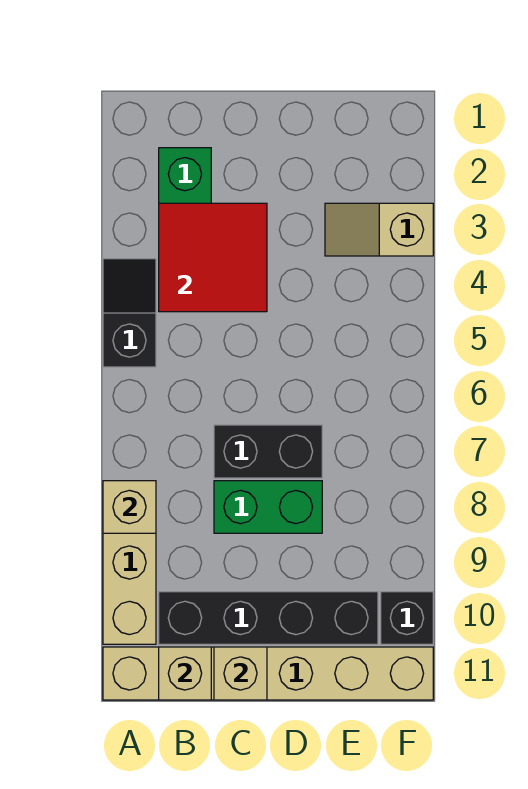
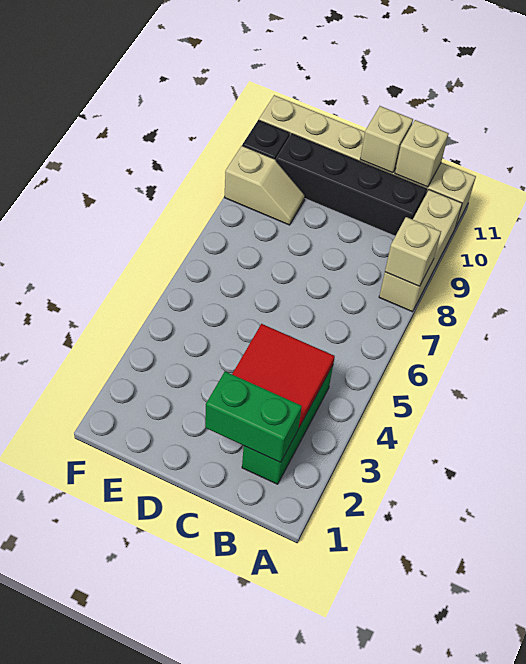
black slope A4:A5 level 1 top 5 -> none
black brick C7:D7 level 1 -> none
green brick C8:D8 level 1 -> green brick B2:C2 level 2
tan slope E3:F3 level 1 top F -> tan slope E9:F9 level 1 top F

